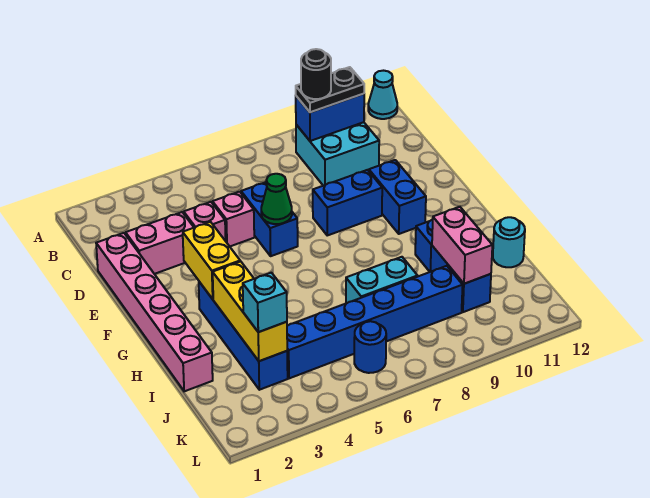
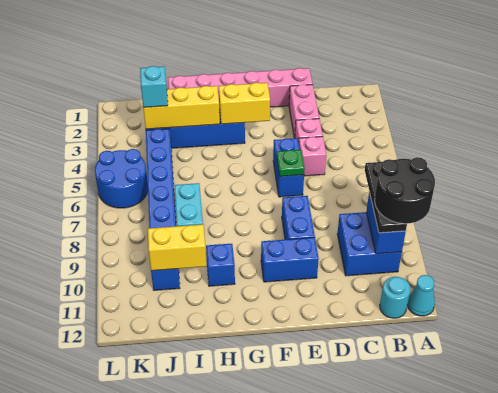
cyan brick B9:C10 level 1 -> blue brick B9:C10 level 1
black plate B9:B10 level 3 -> black plate B8:B10 level 3
black round brick B9 level 4 -> black round brick A9:B10 level 4
blue brick D6:E6 level 1 -> blue brick E5:E6 level 1
green cone E6 level 2 -> green plate E6 level 2
pink brick I10:J10 level 2 -> yellow brick I10:J10 level 2
cyan round brick I12 level 1 -> cyan round brick B12 level 1
blue round brick K6 level 1 -> blue round brick K5:L6 level 1

